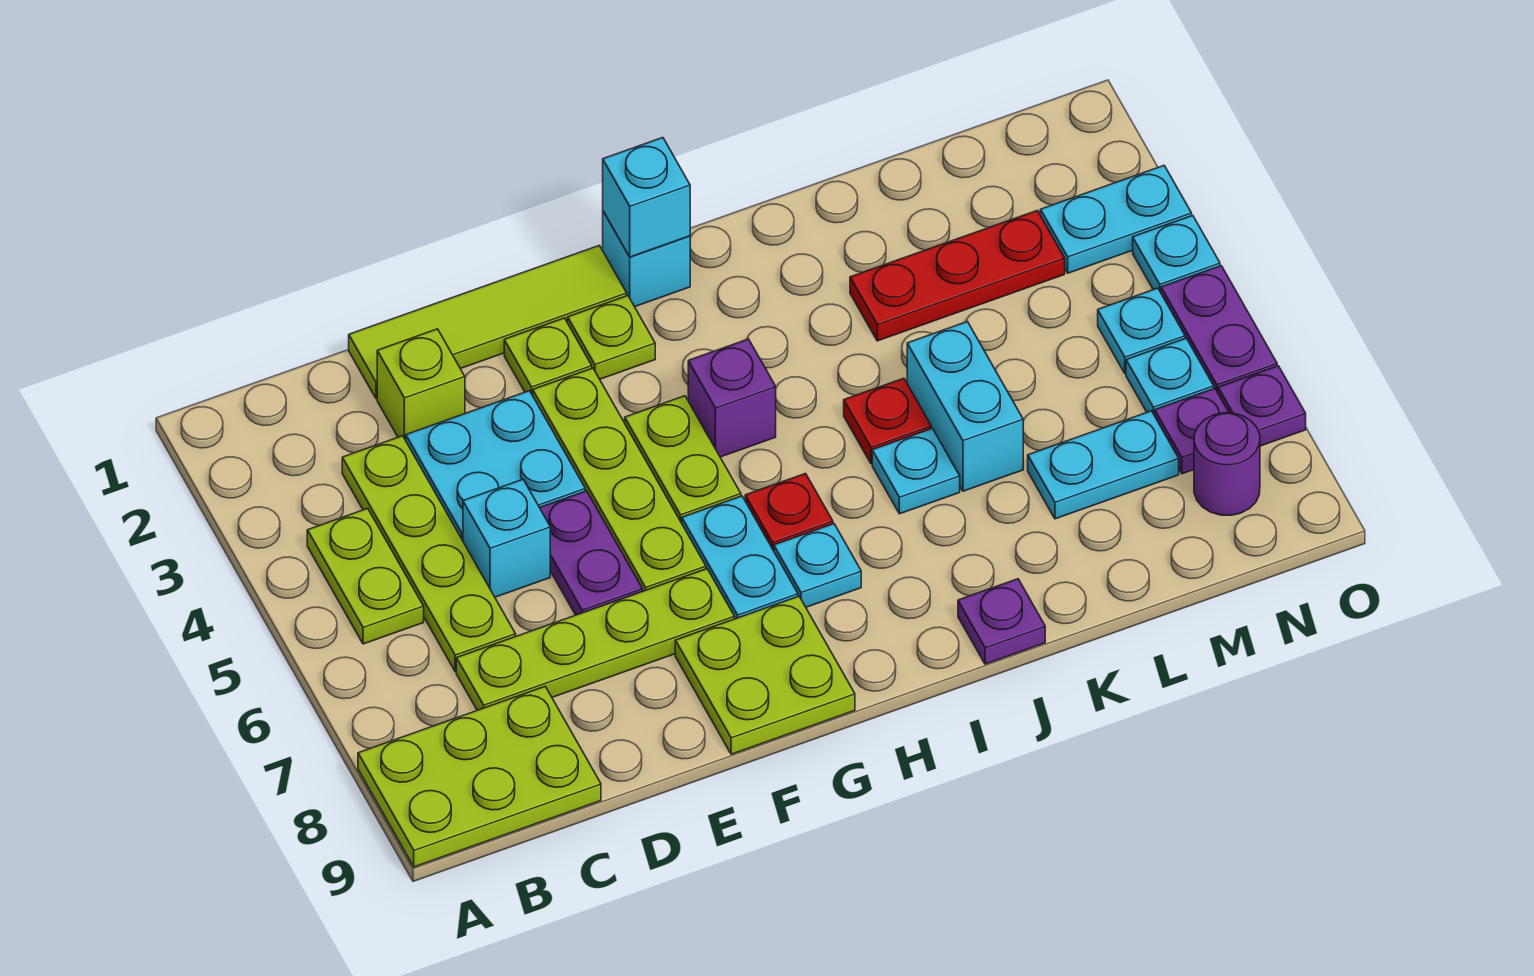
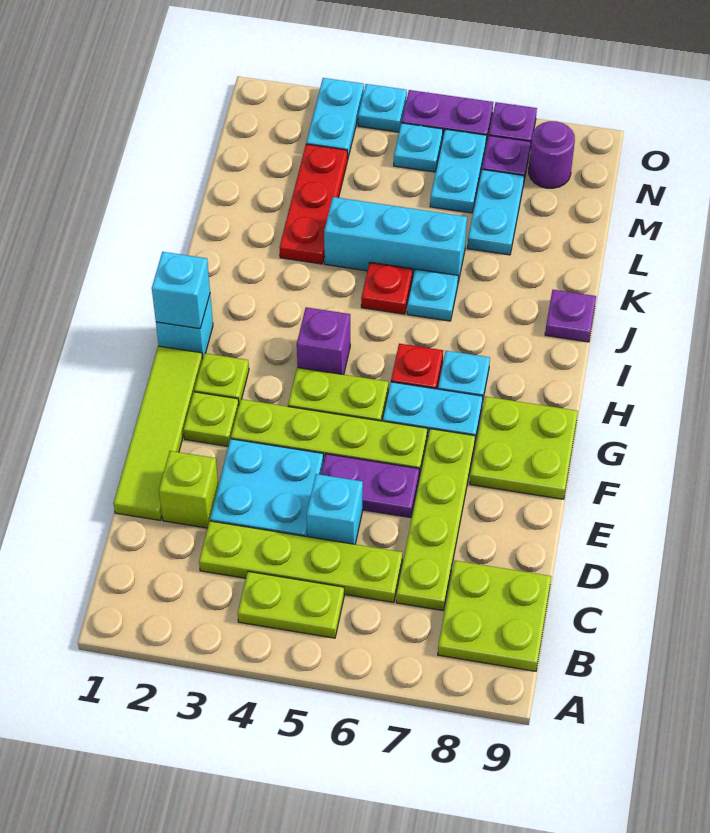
lime plate A8:C9 level 1 -> lime plate B8:C9 level 1
cyan brick K5:K6 level 1 -> cyan brick K4:K6 level 1
cyan plate N6 level 1 -> cyan plate M6:N6 level 1

